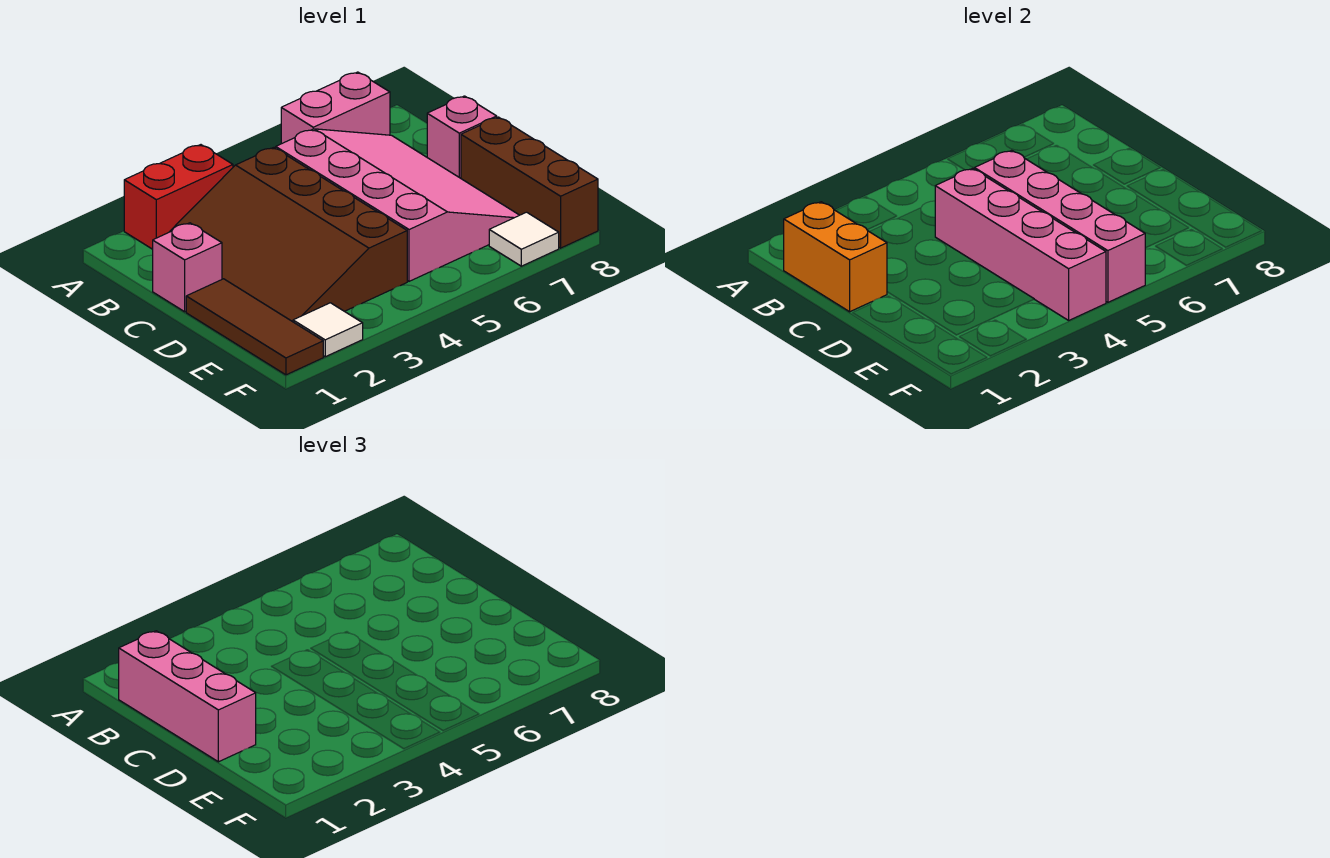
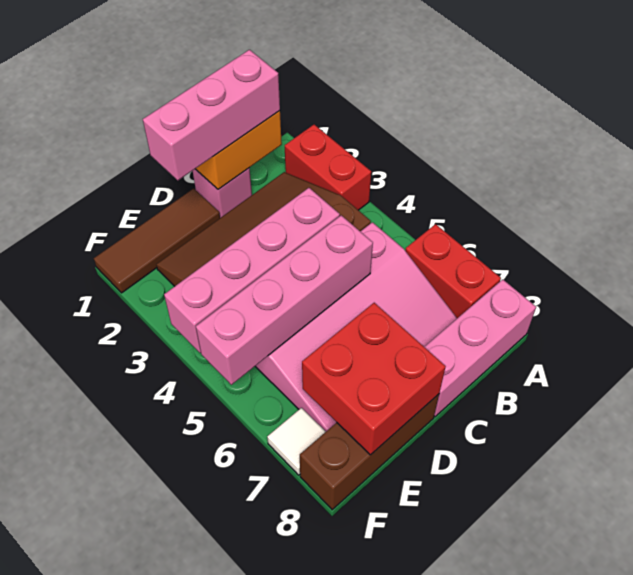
pink brick A6:A7 level 1 -> red brick A6:A7 level 1
pink brick C8 level 1 -> pink brick A8:C8 level 1
none -> red brick D7:E8 level 2
white tile F2 level 1 -> none

